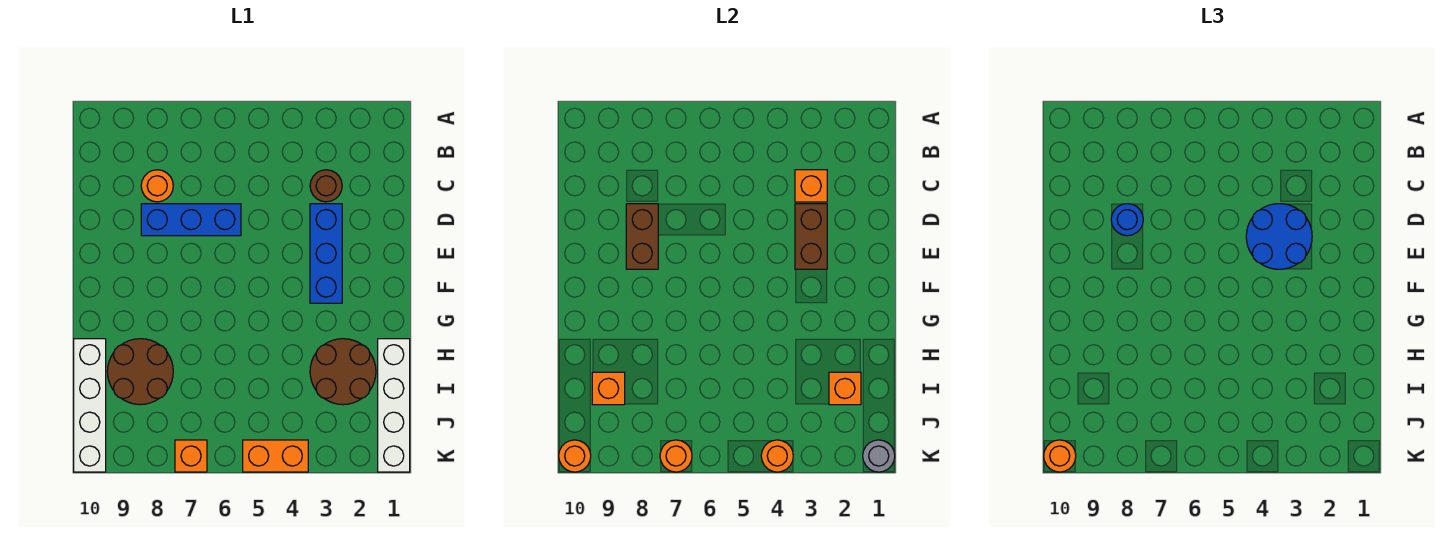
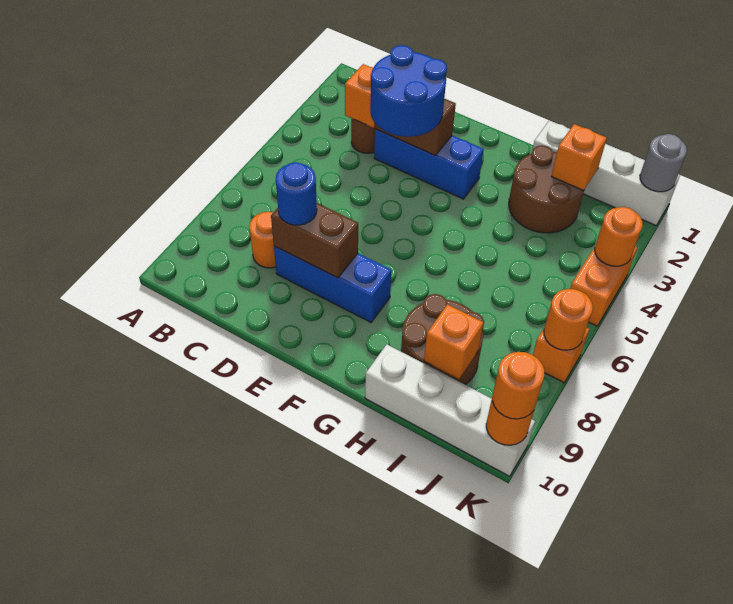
blue brick D6:D8 level 1 -> blue brick D8:F8 level 1

